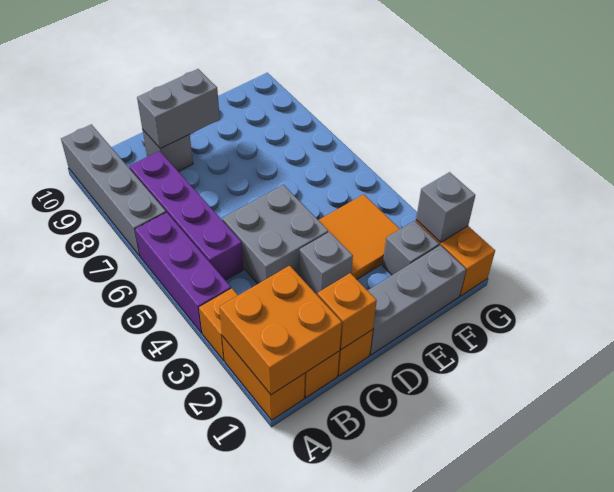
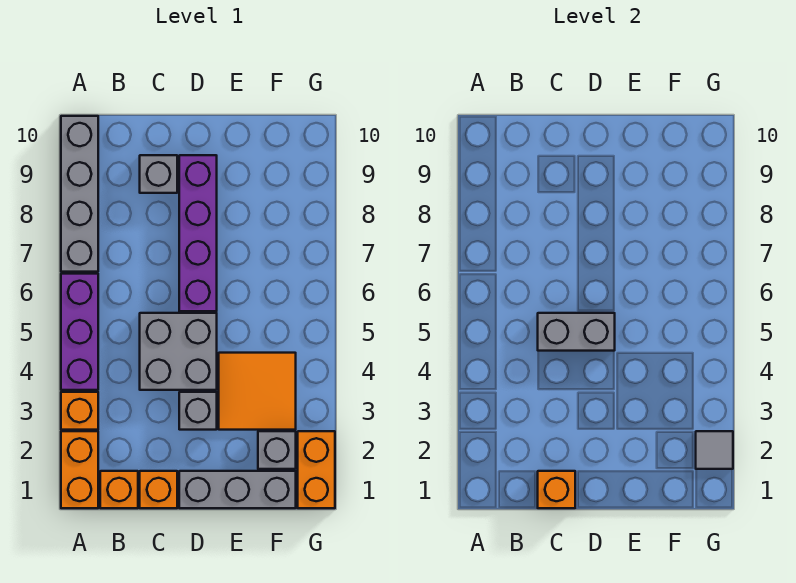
orange brick A1:B2 level 2 -> none
purple brick B5:B8 level 1 -> purple brick D6:D9 level 1
grey brick C9:D9 level 2 -> grey brick C5:D5 level 2
grey brick G2 level 2 -> grey tile G2 level 2

